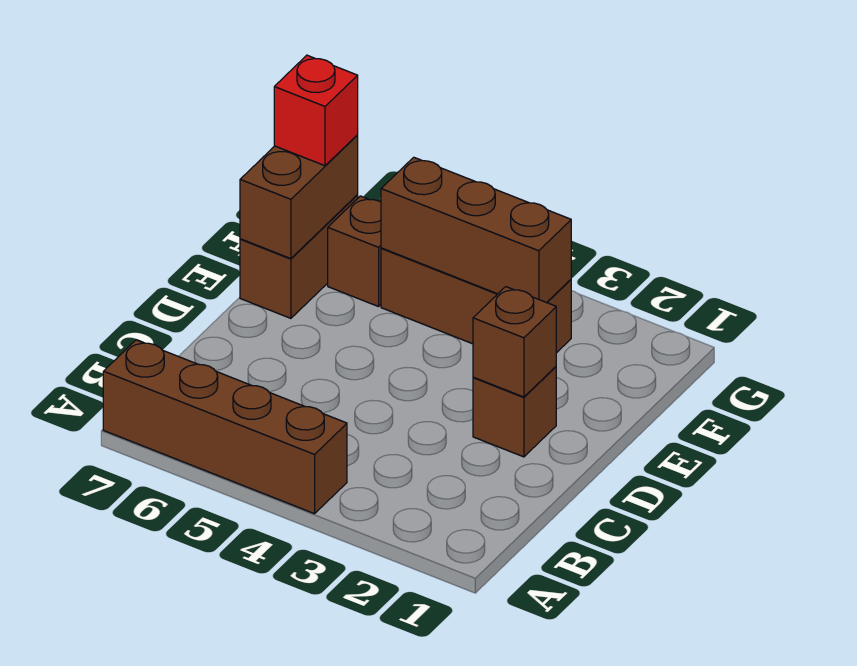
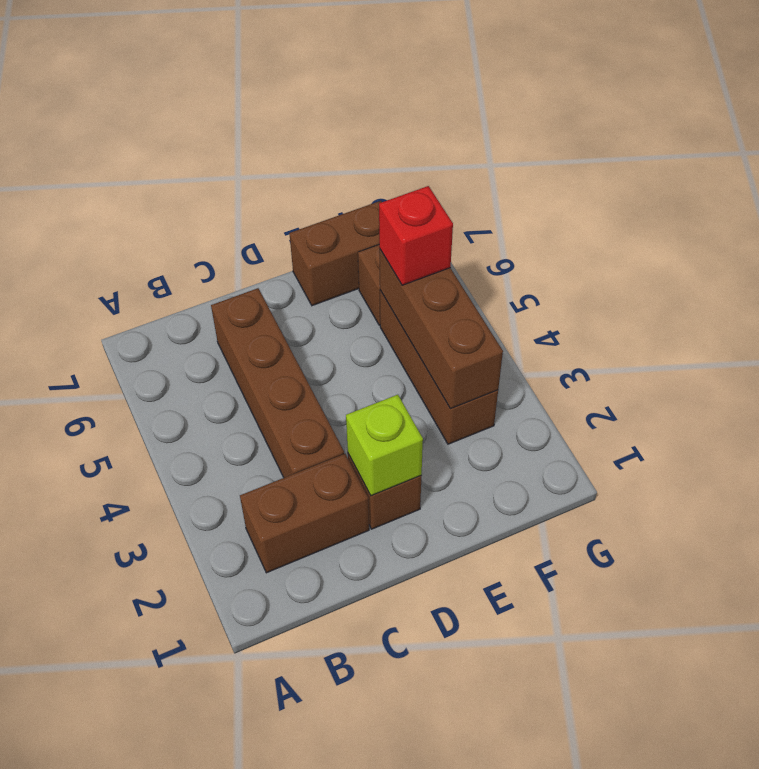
brown brick A4:A7 level 1 -> brown brick C3:C6 level 1
brown brick D2 level 2 -> lime brick D2 level 2
brown brick E7:F7 level 2 -> brown brick B2:C2 level 1
red brick F7 level 3 -> red brick F5 level 3

